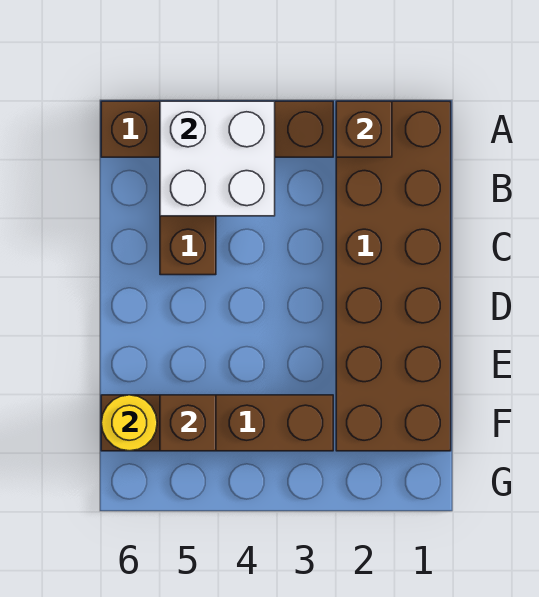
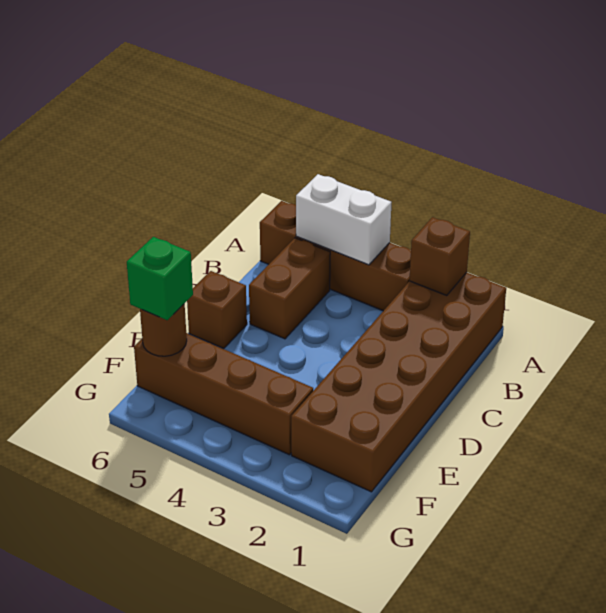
white brick A4:B5 level 2 -> white brick A4:A5 level 2
brown brick F5 level 2 -> brown brick D6 level 1
yellow round brick F6 level 2 -> brown round brick F6 level 2
none -> green brick F6 level 3

